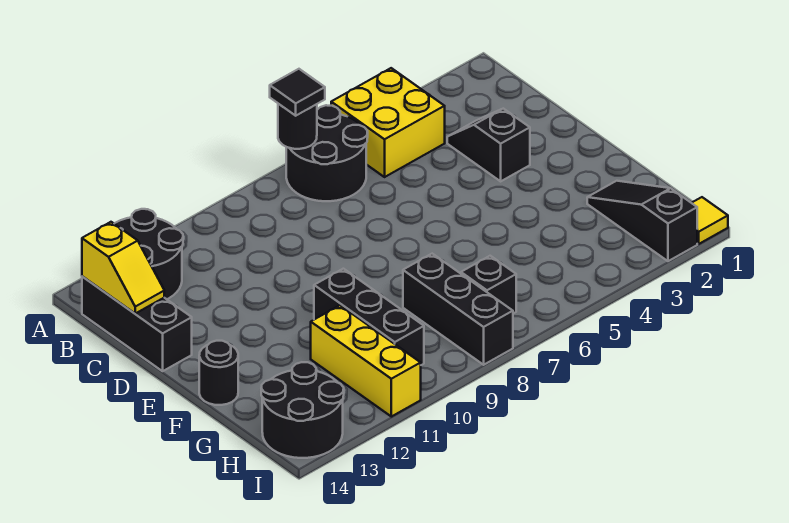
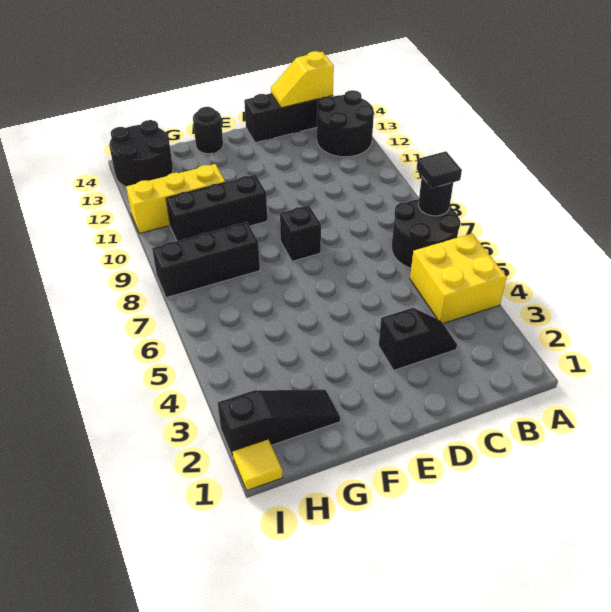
black brick H7 level 1 -> black brick E8 level 1

